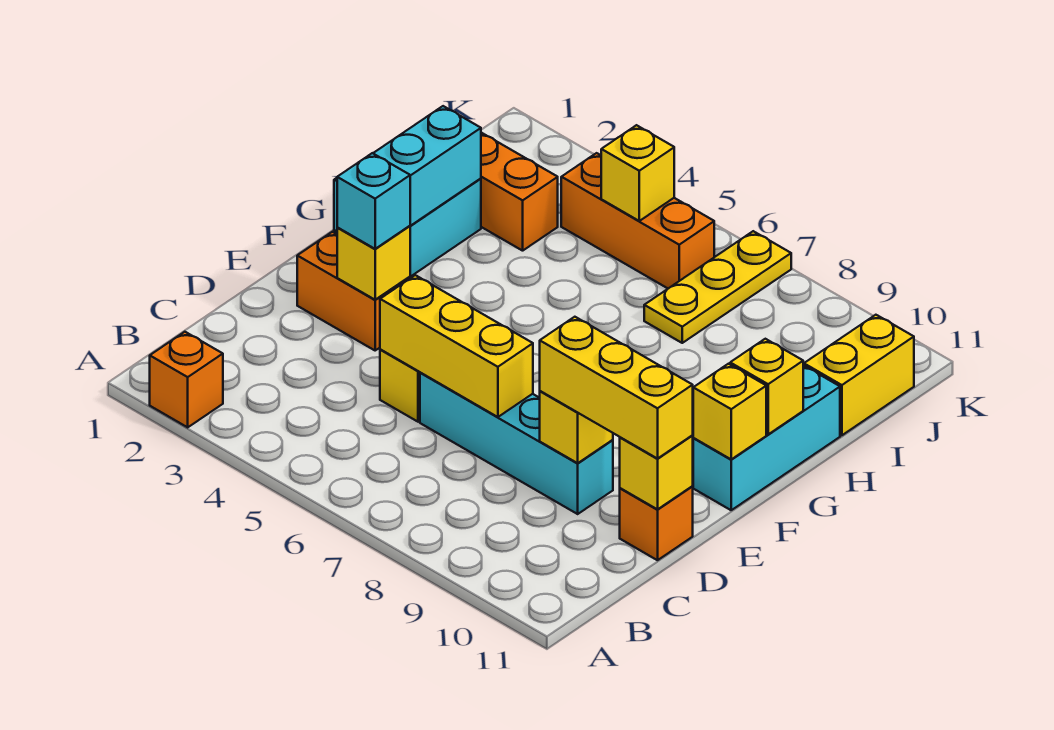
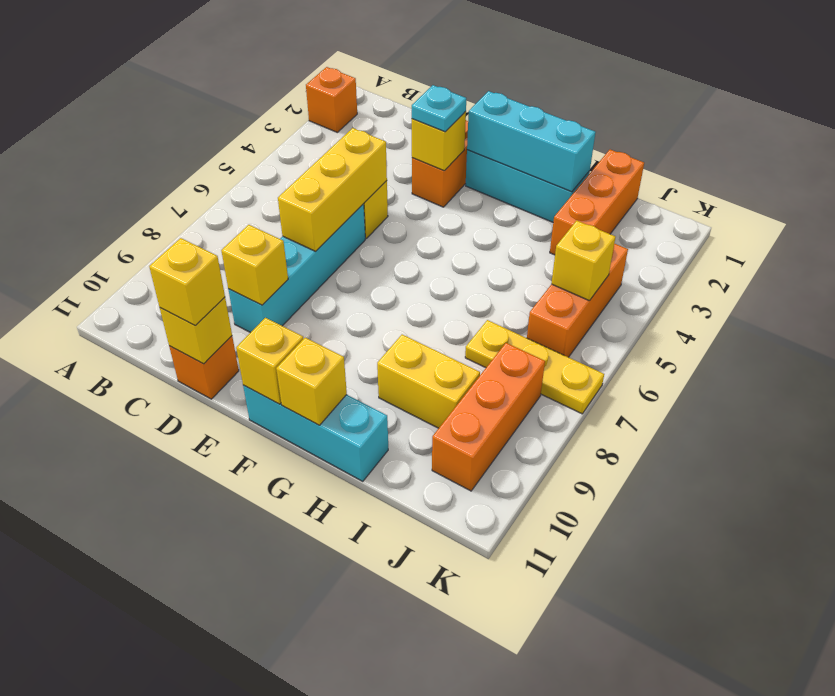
yellow brick D9:D11 level 3 -> yellow brick D11 level 3
cyan brick E3 level 3 -> cyan plate E3 level 3
yellow brick I11:J11 level 1 -> yellow brick H9:I9 level 1
none -> orange brick J8:J10 level 1

